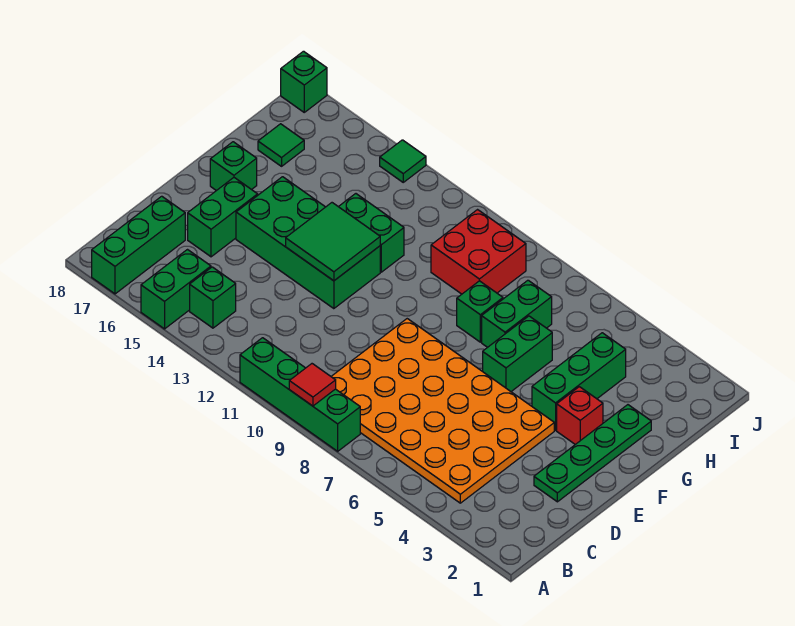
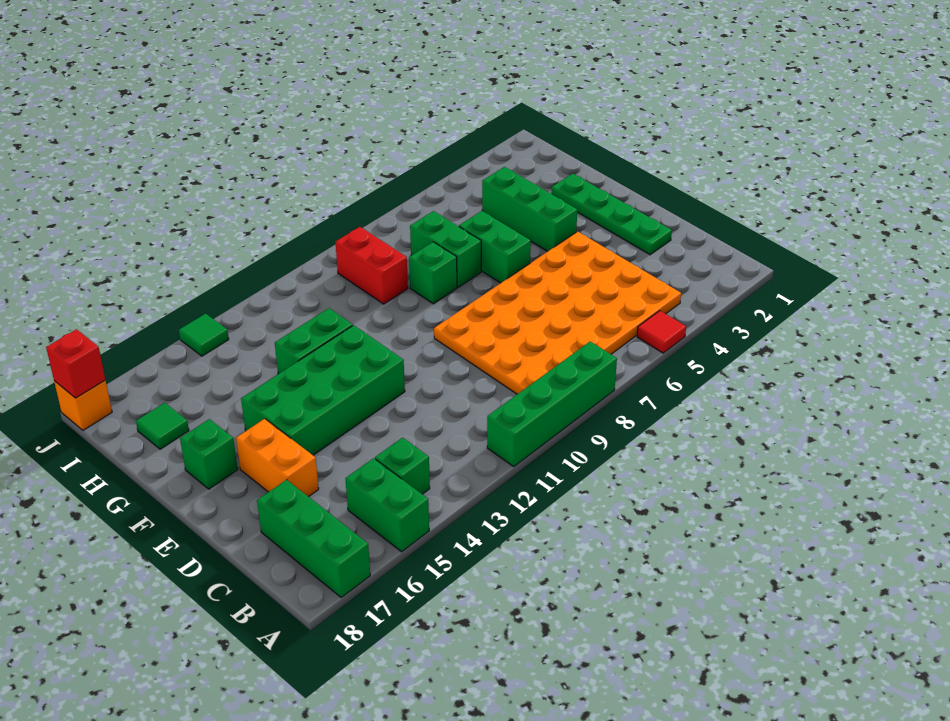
red tile A9 level 2 -> red tile A5 level 1
green brick D16:E16 level 1 -> orange brick D16:E16 level 1
green tile E12:F13 level 2 -> none
red brick F3 level 1 -> red brick J18 level 2
red brick H9:I10 level 1 -> red brick H9:I9 level 1
green brick J18 level 1 -> orange brick J18 level 1

